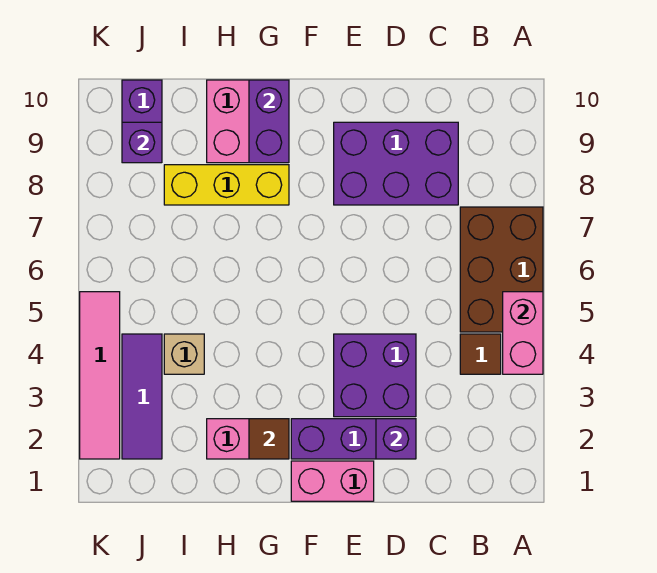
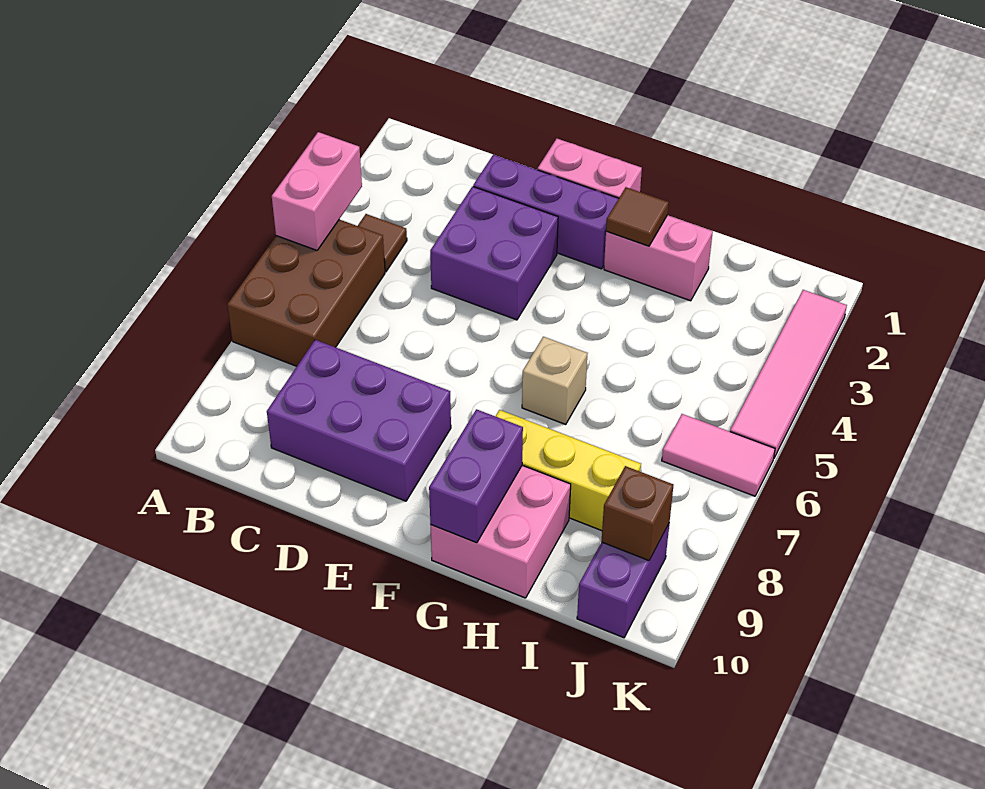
purple brick D2 level 2 -> none
tan brick I4 level 1 -> tan brick G6 level 1
purple tile J2:J4 level 1 -> none
none -> pink tile J6:K6 level 1
purple brick J9 level 2 -> brown brick J9 level 2

